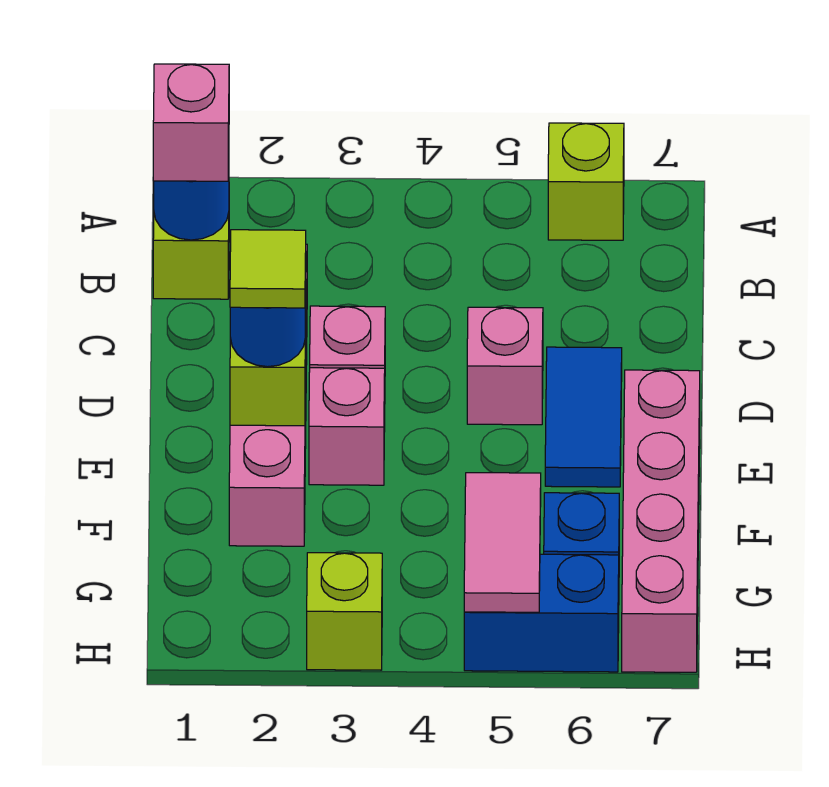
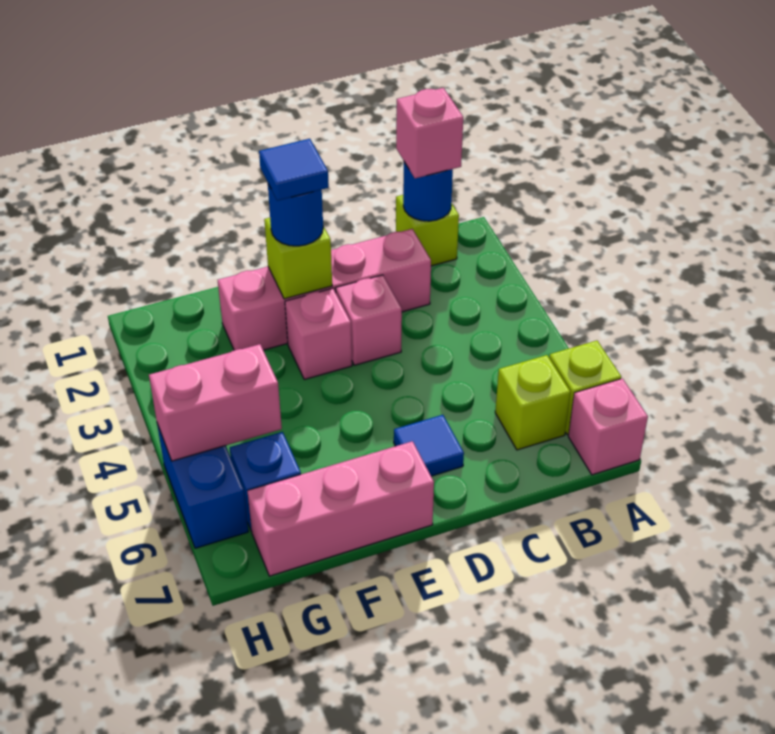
pink brick D5 level 1 -> pink brick A7 level 1
blue tile D6:E6 level 1 -> blue tile D6 level 1
lime tile E2 level 4 -> blue tile E2 level 4
pink brick E7:H7 level 1 -> pink brick E7:G7 level 1
pink tile G5:H5 level 2 -> pink brick G5:H5 level 2
lime brick H3 level 1 -> lime brick B6 level 1

